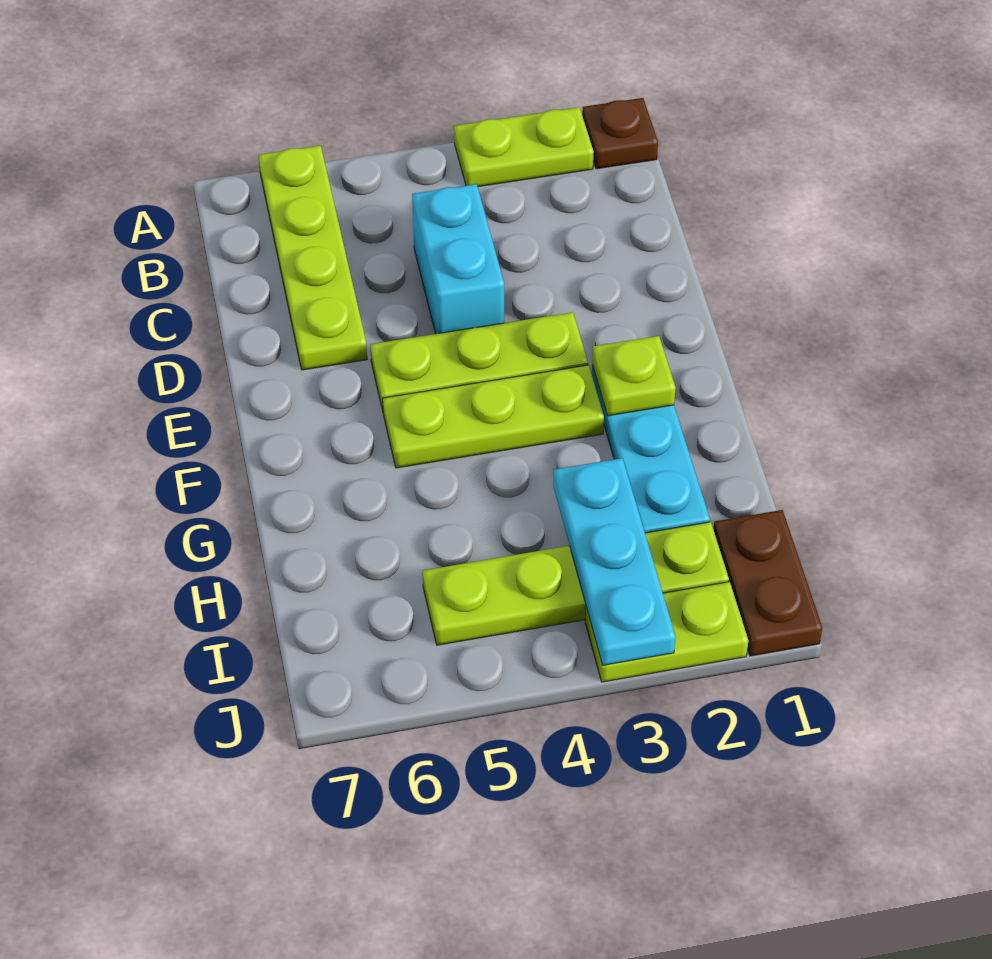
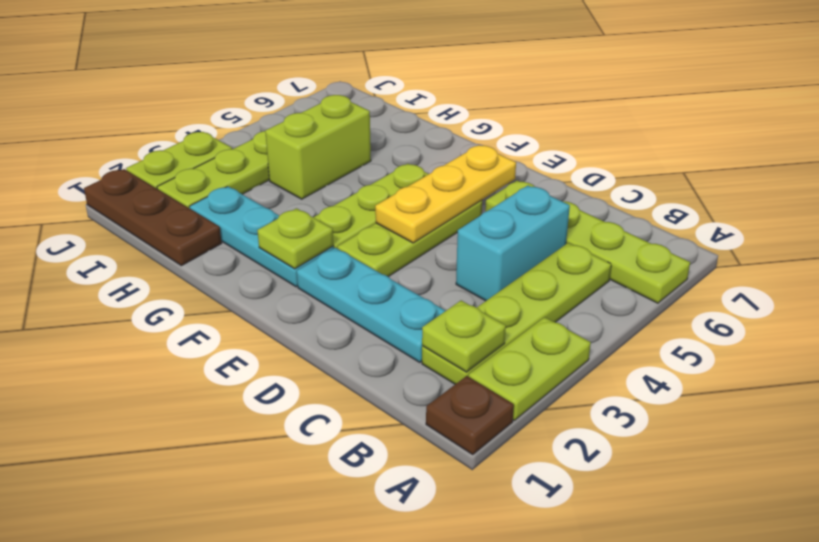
none -> lime plate B2:B5 level 1
none -> lime plate B2 level 2
cyan brick C4:D4 level 1 -> cyan brick C4:C5 level 1
none -> yellow plate E4:E6 level 2
cyan plate H3:J3 level 2 -> cyan plate C2:E2 level 1
none -> lime brick H4:H5 level 1
brown plate I1:J1 level 1 -> brown plate H1:J1 level 1

